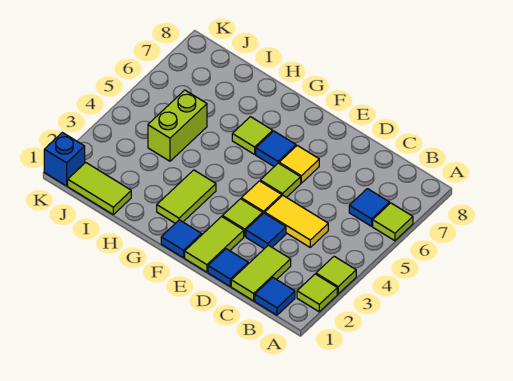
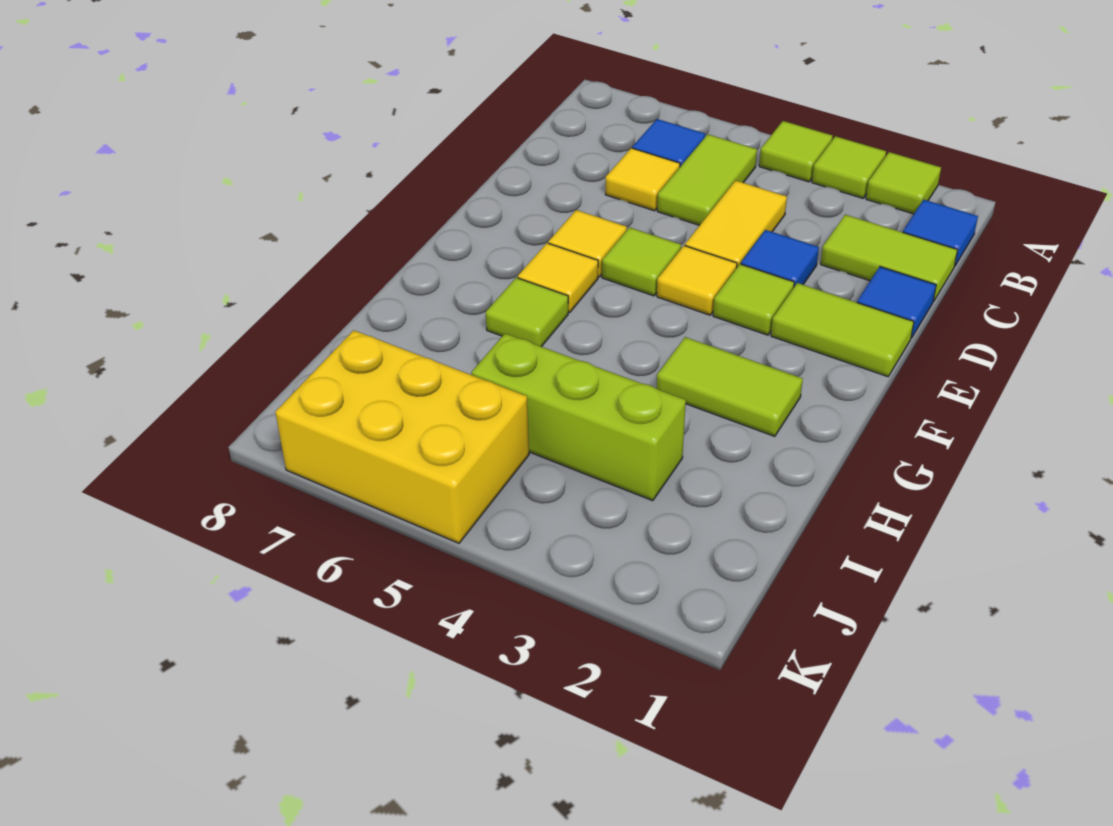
lime tile A6 level 1 -> lime tile A4 level 1
none -> yellow tile C6 level 1
blue tile F1 level 1 -> none
blue tile F6 level 1 -> yellow tile F6 level 1
lime tile I1:J1 level 1 -> lime tile B5:C5 level 1
lime brick I4:I5 level 1 -> lime brick I3:I5 level 1
none -> yellow brick J5:K7 level 1
blue brick K1 level 1 -> none

